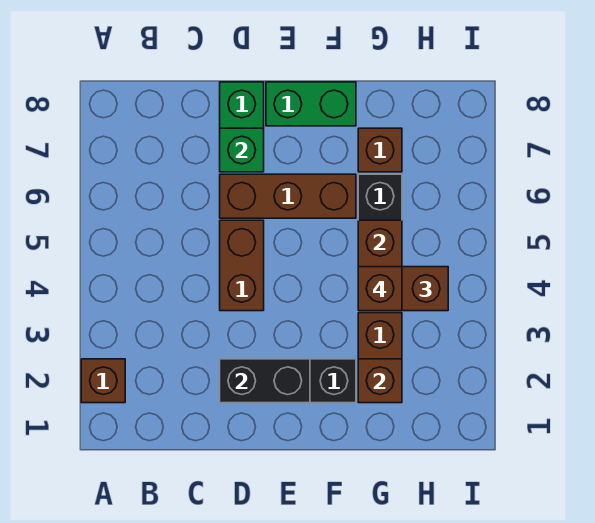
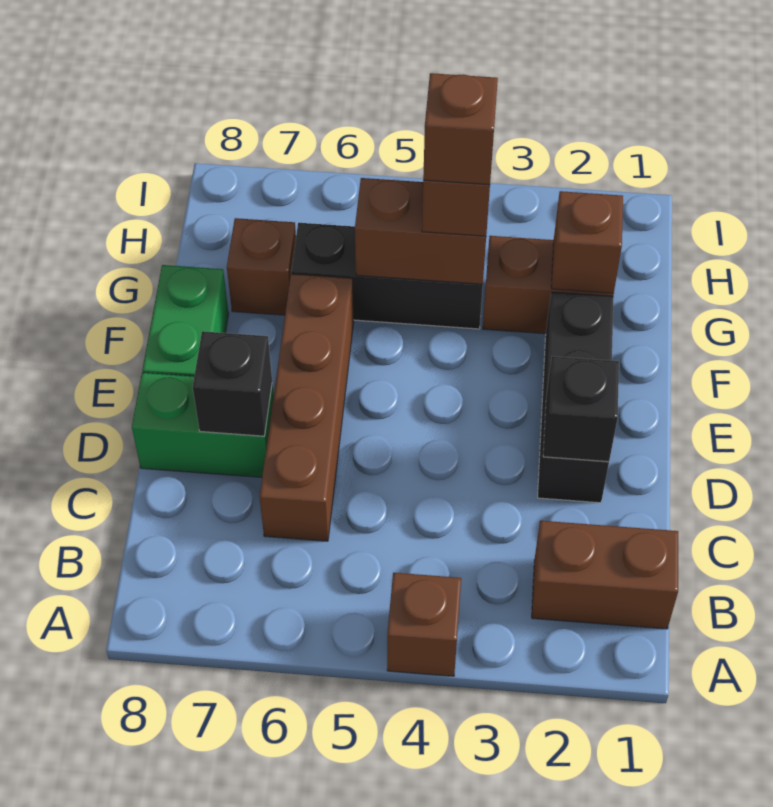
brown brick A2 level 1 -> brown brick A4 level 1
black brick D2:E2 level 2 -> black brick D2 level 2
brown brick D4:D5 level 1 -> brown brick B1:B2 level 1
brown brick D6:F6 level 1 -> brown brick C6:F6 level 1
green brick D7 level 2 -> black brick D7 level 2

